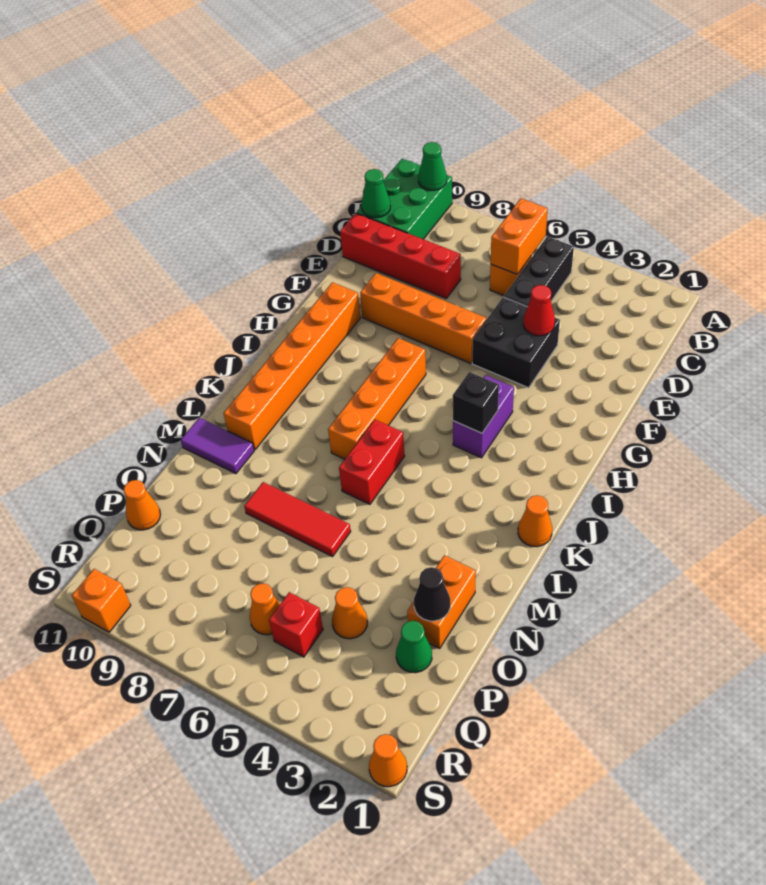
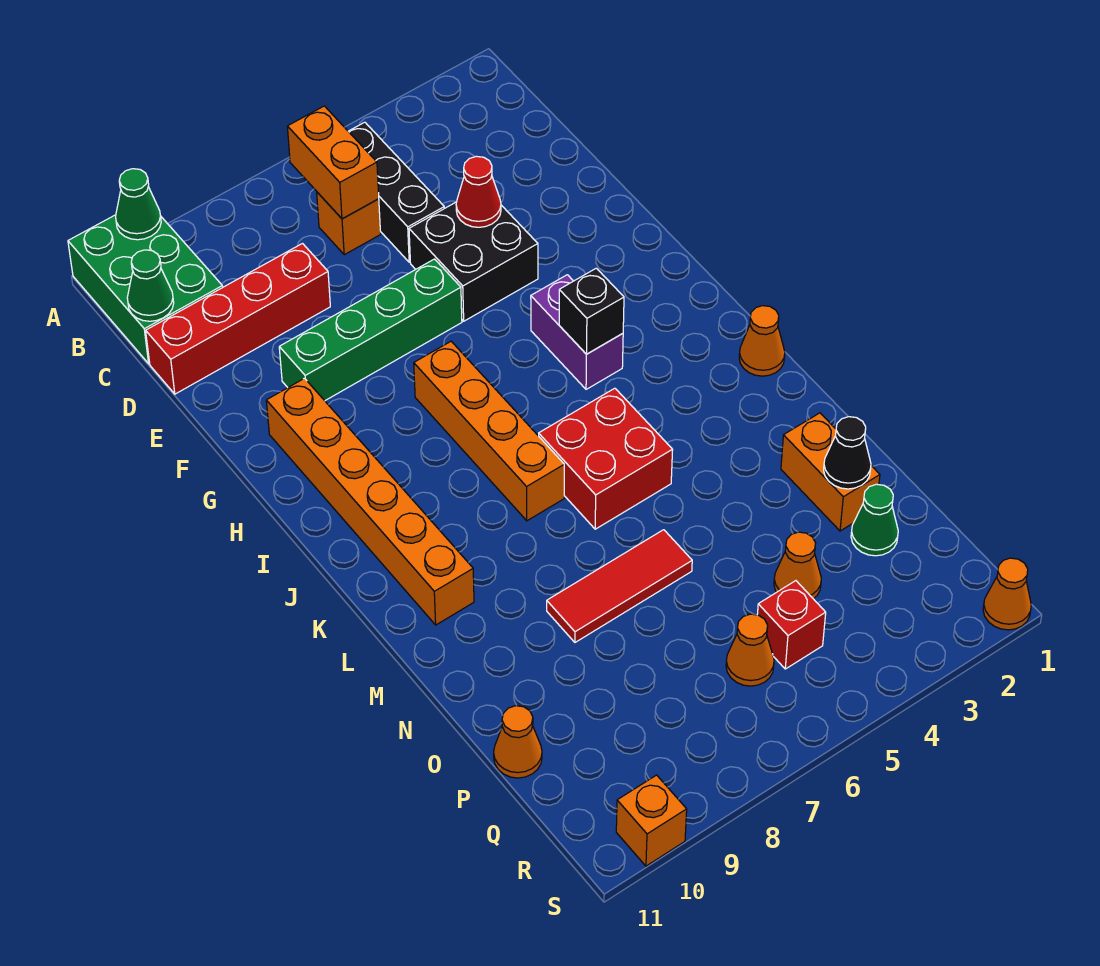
orange brick F6:F9 level 1 -> green brick F6:F9 level 1
red brick K6:L6 level 1 -> red brick K5:L6 level 1
purple tile M10:M11 level 1 -> none

